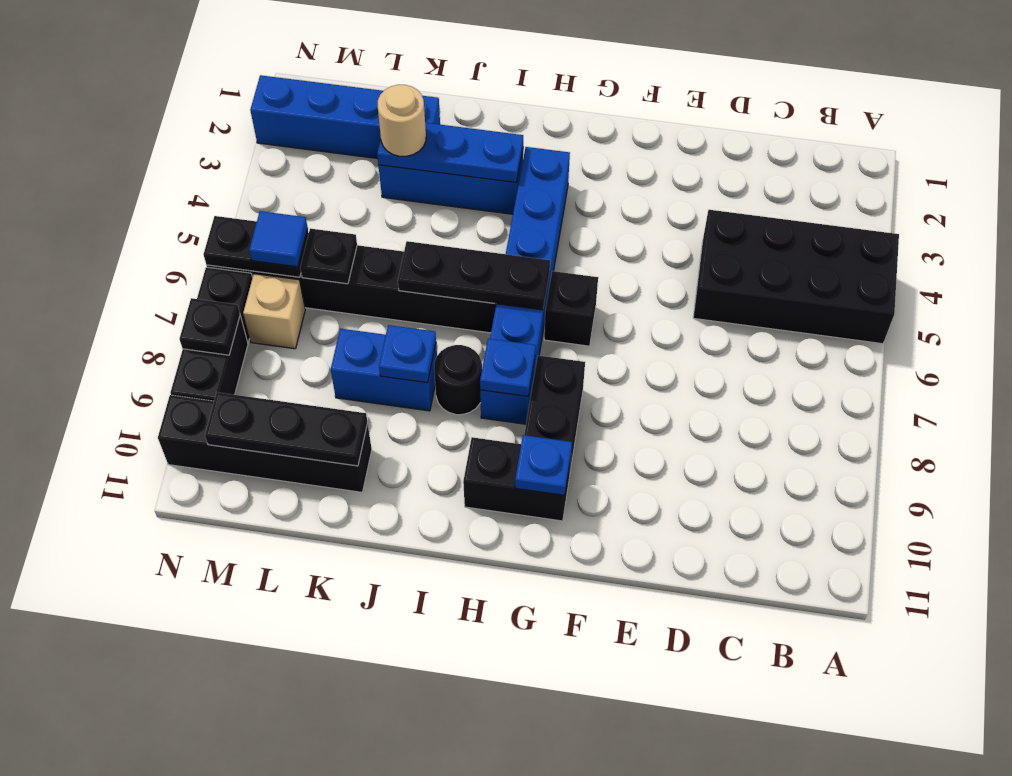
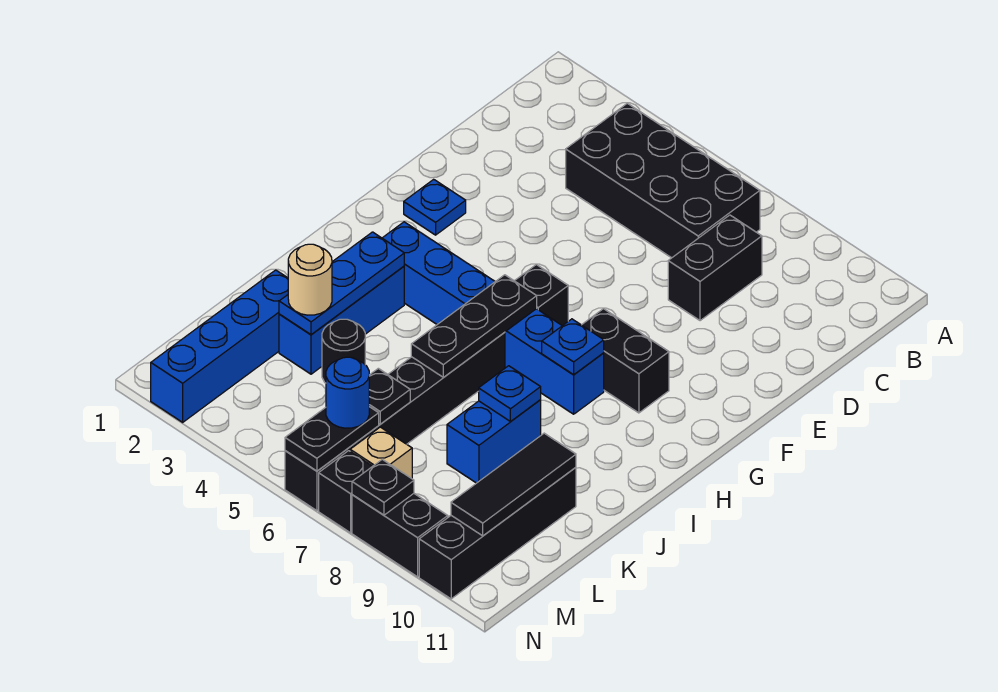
black brick A4:D5 level 1 -> black brick B4:C7 level 1
black brick G10:H10 level 1 -> black brick C8:D8 level 1
blue plate G10 level 2 -> blue plate F2 level 1
black round brick I8 level 1 -> black round brick K4 level 1
black plate K10:M10 level 2 -> black tile K10:M10 level 2
blue tile M6 level 3 -> blue round brick M6 level 3

